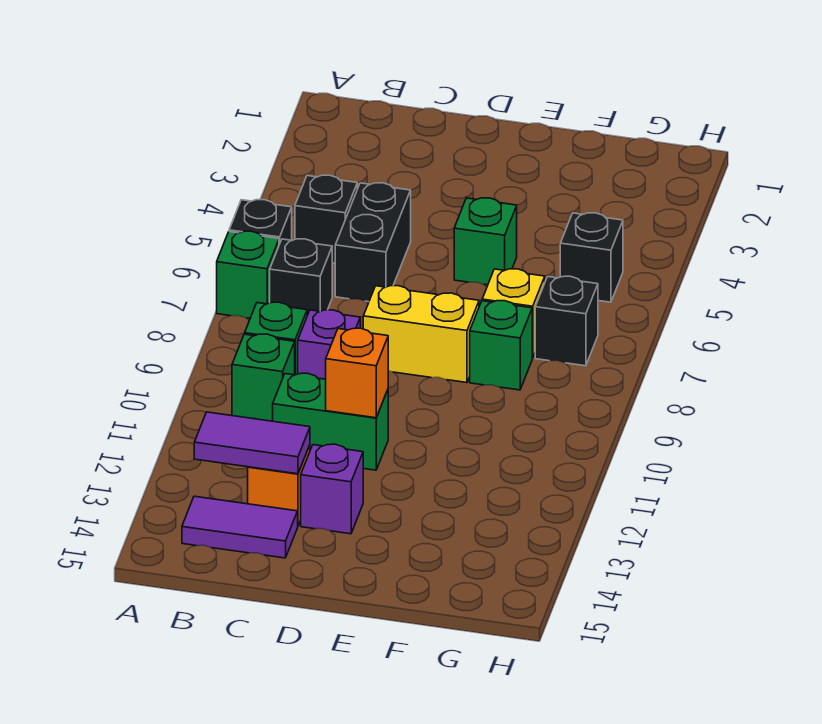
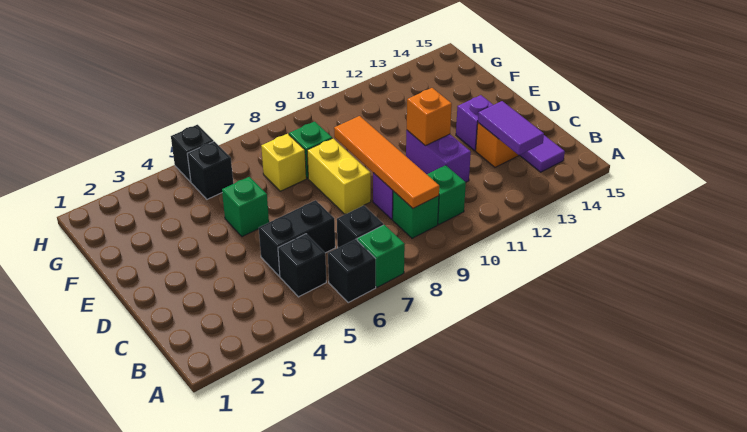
none -> orange tile B9:E9 level 2
green brick C11:D11 level 1 -> purple brick C11:D11 level 1
black brick G7 level 1 -> black brick H5 level 1

